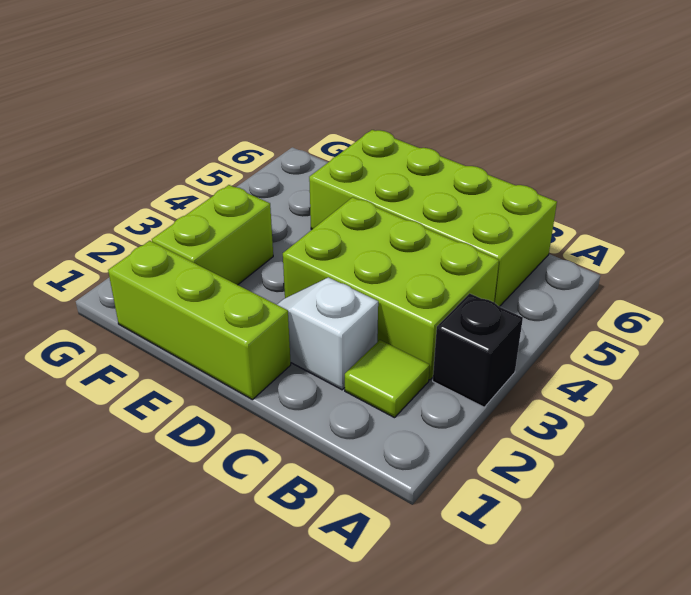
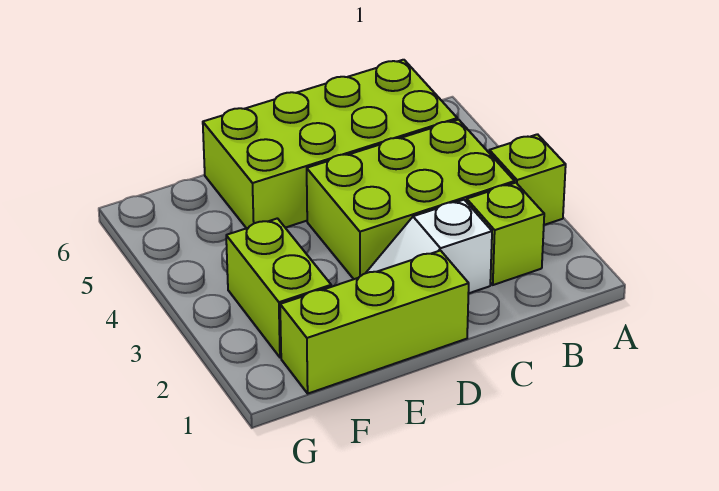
black brick A3 level 1 -> lime brick A3 level 1
lime tile B2 level 1 -> lime brick B2 level 1

